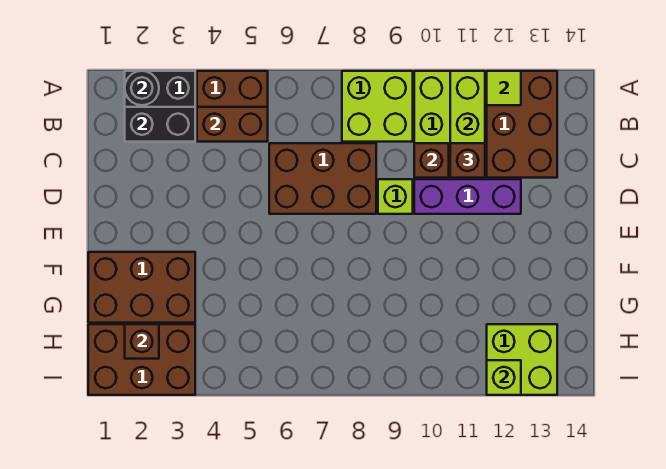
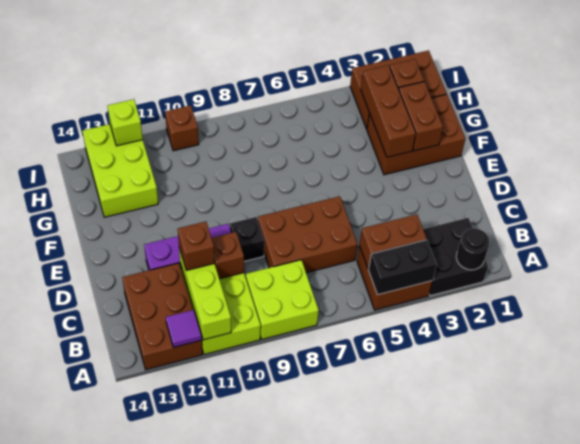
lime tile A12 level 2 -> purple tile A12 level 2
black brick B2:B3 level 2 -> black brick A4:A5 level 2
lime brick D9 level 1 -> black brick D9 level 1
none -> brown brick F2:G2 level 2
none -> brown brick F3:H3 level 2
lime brick H12:I13 level 1 -> lime brick G12:I13 level 1
none -> brown brick I10 level 1

